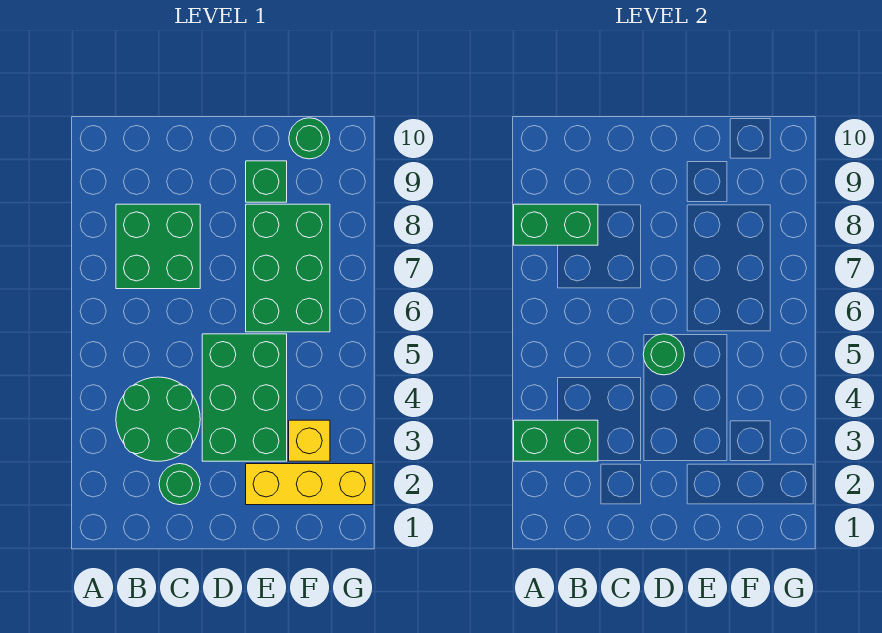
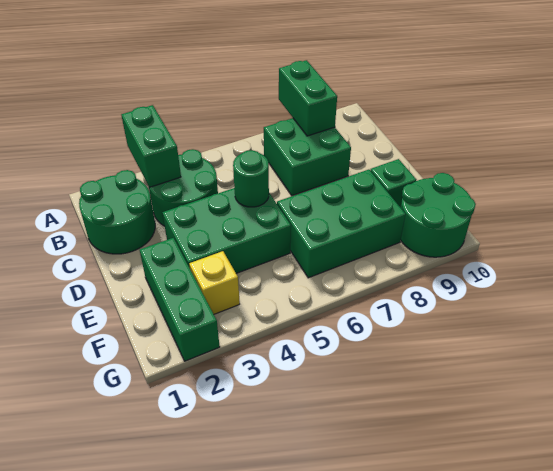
green round brick C2 level 1 -> green round brick B1:C2 level 1
yellow brick E2:G2 level 1 -> green brick E2:G2 level 1
green round brick F10 level 1 -> green round brick F9:G10 level 1

